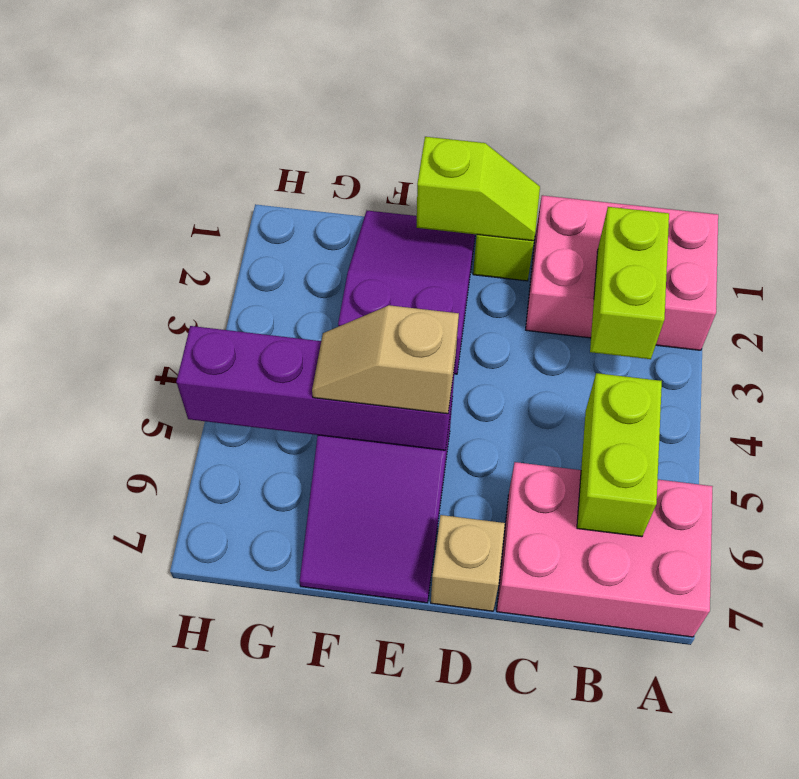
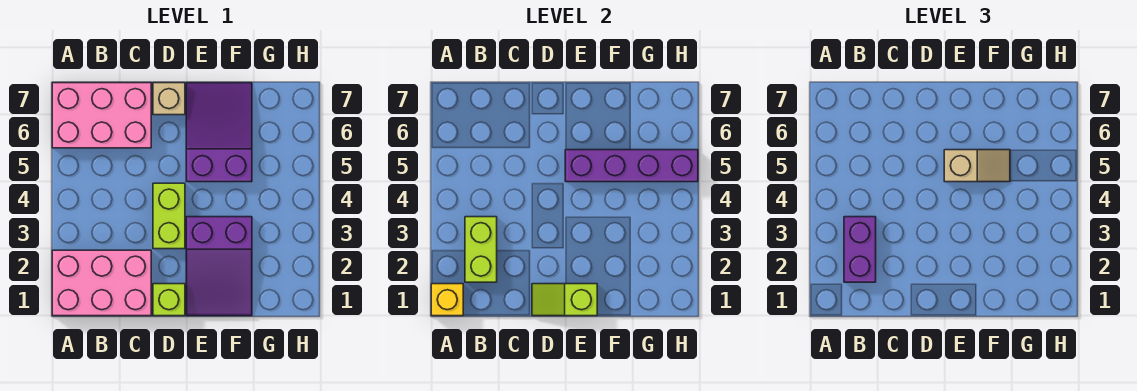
none -> yellow brick A1 level 2
none -> purple brick B2:B3 level 3
lime brick B5:B6 level 2 -> lime brick D3:D4 level 1

